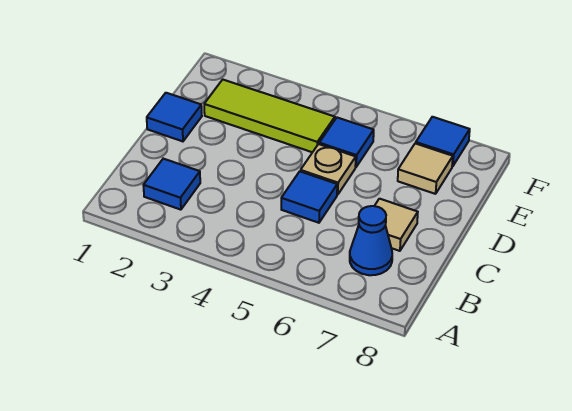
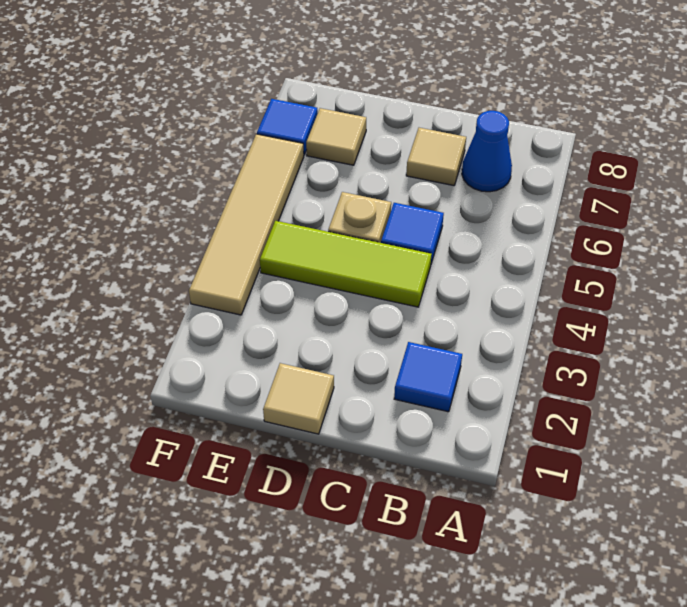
blue tile D1 level 1 -> tan tile D1 level 1
lime tile E2:E4 level 1 -> lime tile C4:E4 level 1
blue tile E5 level 1 -> none
none -> tan tile F3:F6 level 1

